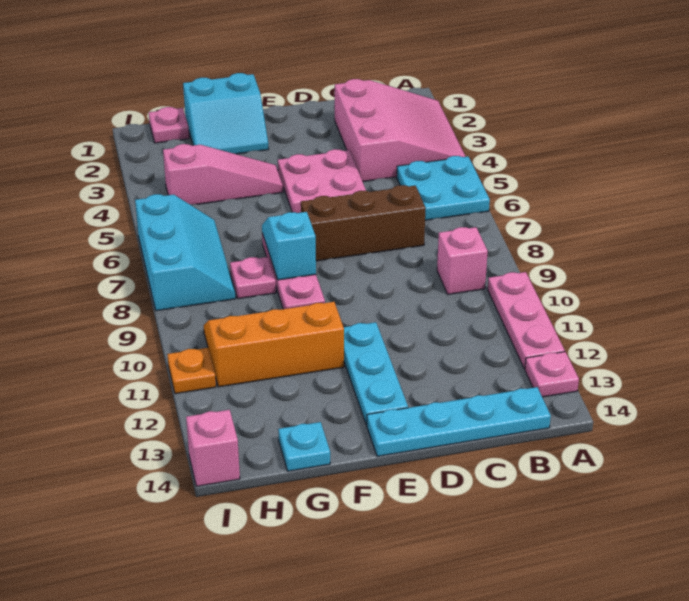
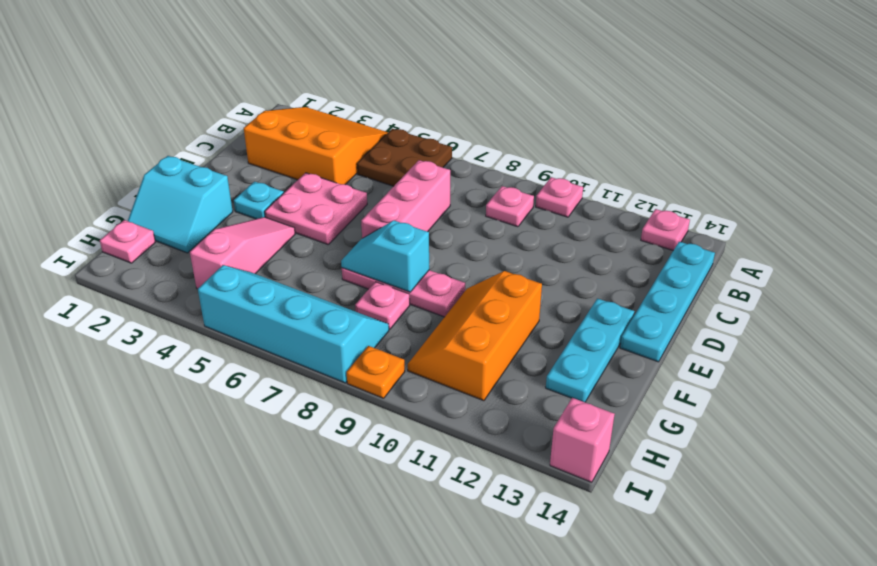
pink slope A2:C4 level 1 top C -> orange slope A2:C4 level 1 top C
cyan plate A5:B6 level 1 -> brown plate A5:B6 level 1
pink plate A10:A12 level 1 -> pink plate A10 level 1
pink brick B9 level 1 -> pink plate B9 level 1
brown brick C7:E7 level 1 -> pink brick C7:E7 level 1
cyan plate E11:E13 level 1 -> cyan plate E13:G13 level 1
cyan slope F1:G2 level 1 top 1 -> cyan slope F1:G2 level 1 top F
cyan plate G14 level 1 -> cyan plate E3 level 1
cyan slope H6:I8 level 1 top I -> cyan slope H5:I8 level 1 top I
orange plate I11 level 1 -> orange plate I9 level 1

